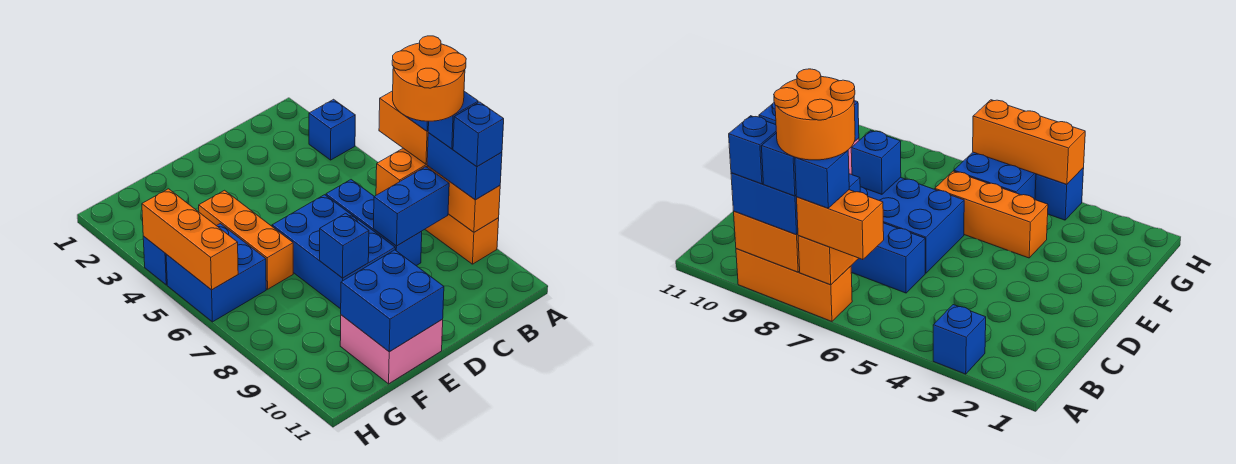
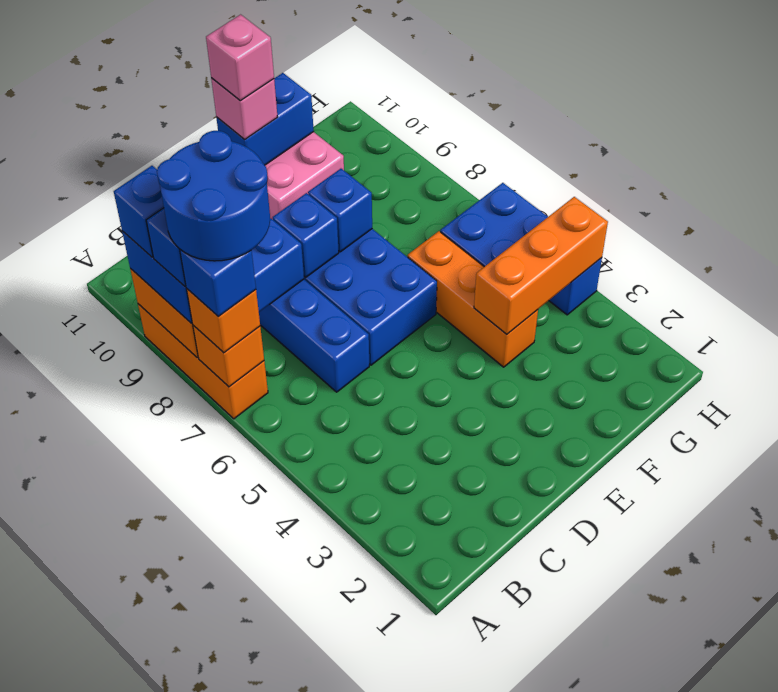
blue brick A3 level 1 -> blue brick D8 level 2
orange brick A6:A7 level 3 -> orange brick A7 level 3
orange brick A7:B7 level 2 -> orange brick A7 level 2
orange round brick A7:B8 level 5 -> blue round brick A7:B8 level 5
blue brick E10:F11 level 2 -> blue brick E11:F11 level 2
none -> pink brick E11 level 3
none -> pink brick E11 level 4
orange brick H4:H6 level 2 -> orange brick F4:H4 level 2

